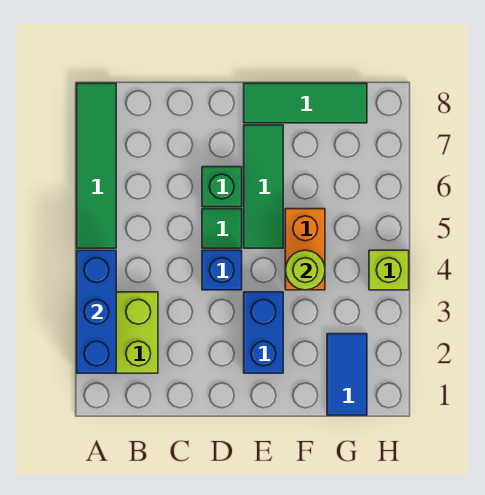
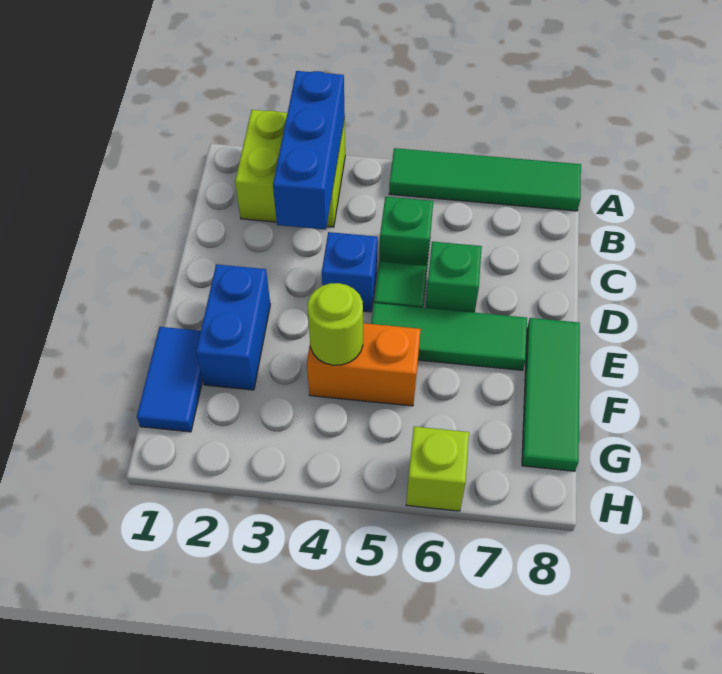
blue brick A2:A4 level 2 -> blue brick A3:C3 level 2
none -> green brick C5 level 1
blue brick E2:E3 level 1 -> blue brick E2:F2 level 1
blue tile G1:G2 level 1 -> blue tile F1:G1 level 1
lime brick H4 level 1 -> lime brick H6 level 1

